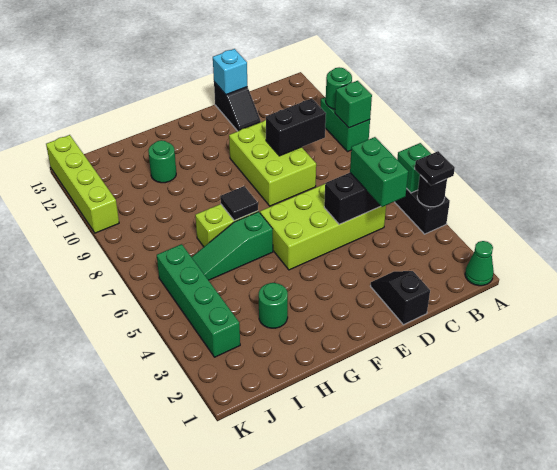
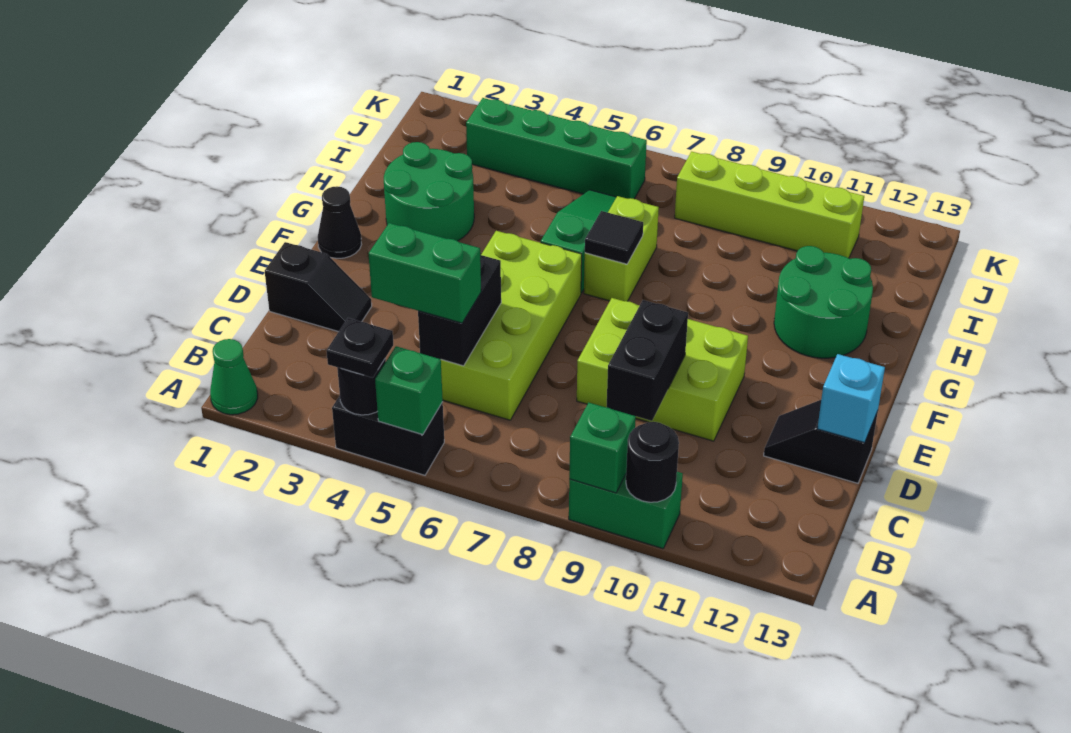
green round brick A10 level 2 -> black round brick A10 level 2
none -> black cone F1 level 1
green round brick H3 level 1 -> green round brick G2:H3 level 1
green round brick H11 level 1 -> green round brick G11:H12 level 1
lime brick K10:K13 level 1 -> lime brick J8:J11 level 1

